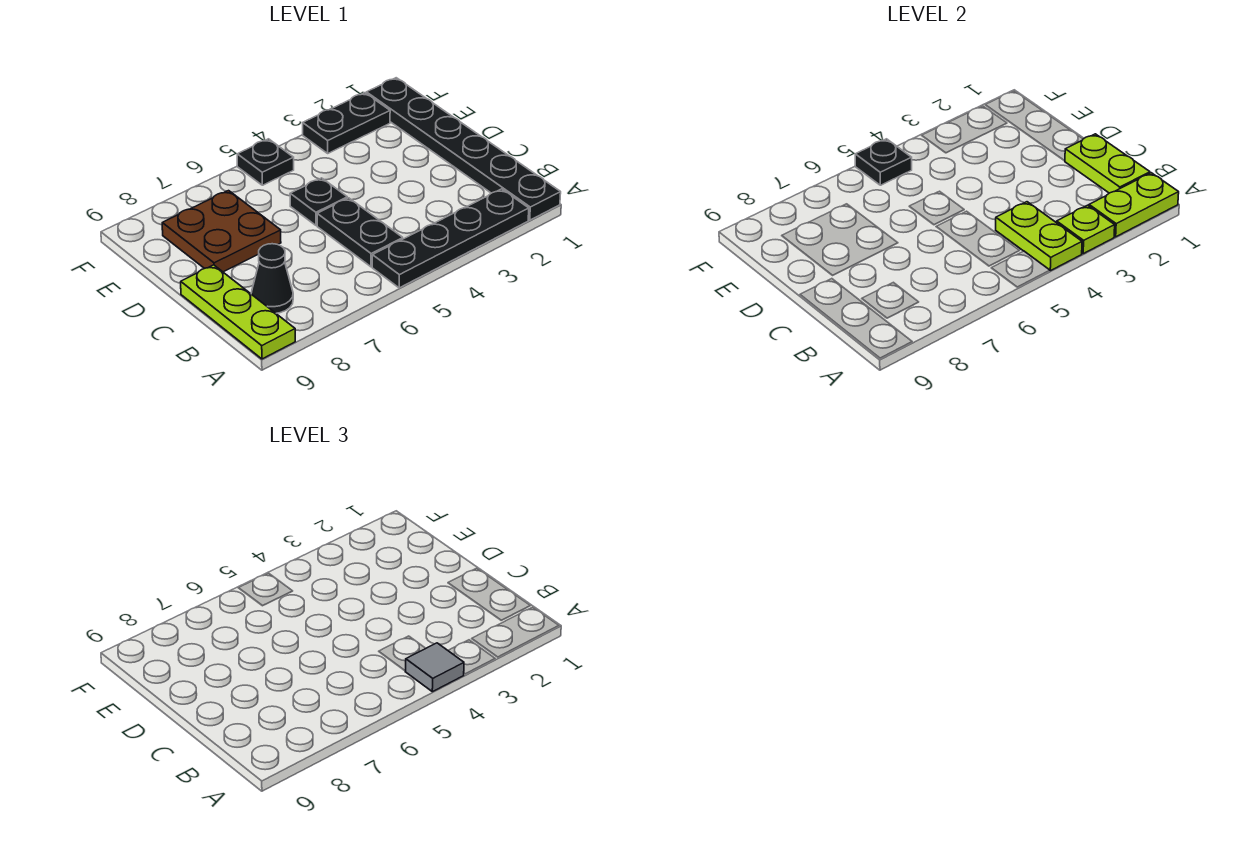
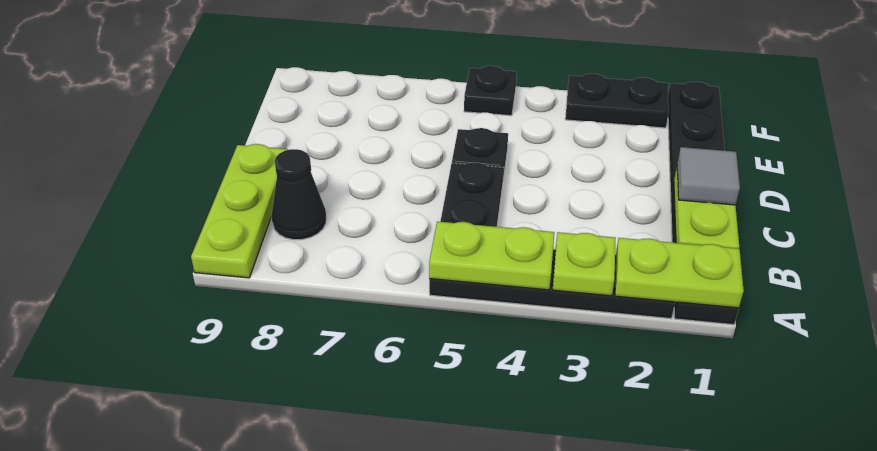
lime plate A4:B4 level 2 -> lime plate A4:A5 level 2
grey tile A4 level 3 -> grey tile C1 level 3
brown plate D7:E8 level 1 -> none
black plate F5 level 2 -> none

